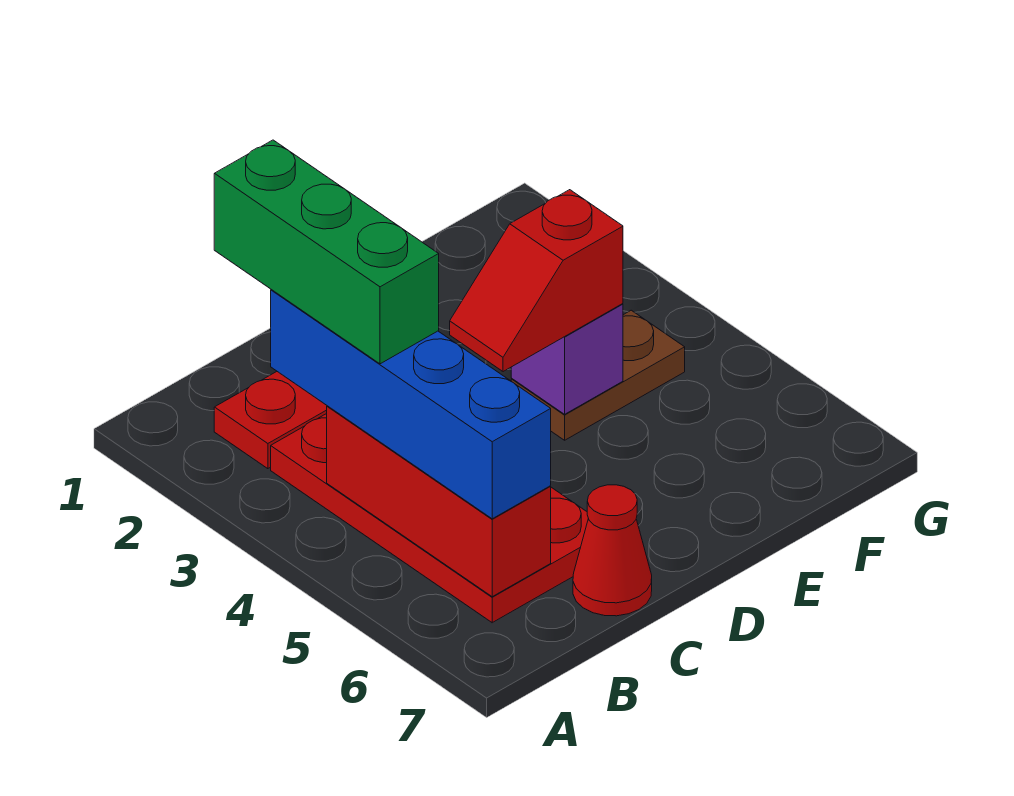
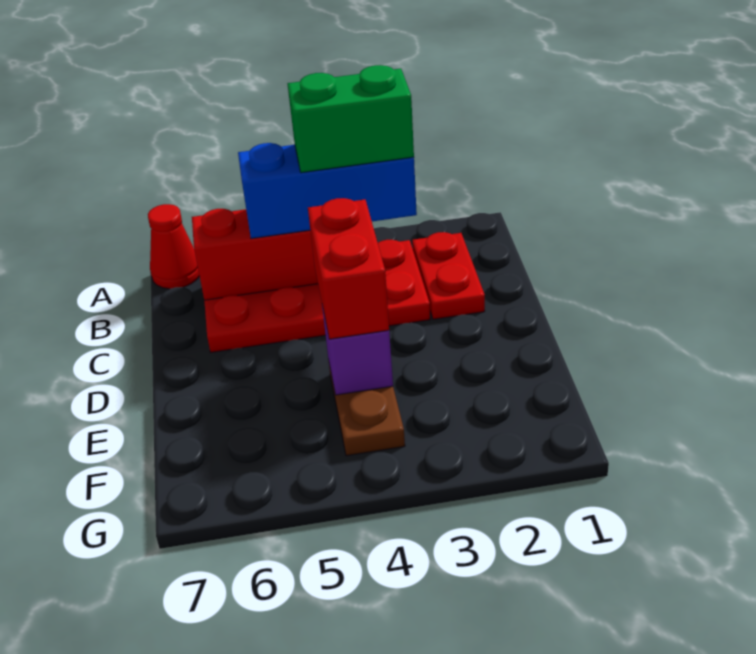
green brick B2:B4 level 4 -> green brick B3:B4 level 4
blue brick B3:B6 level 3 -> blue brick B3:B5 level 3
red cone C7 level 1 -> red cone A7 level 1
red slope D4:E4 level 3 top E -> red brick D4:E4 level 3

